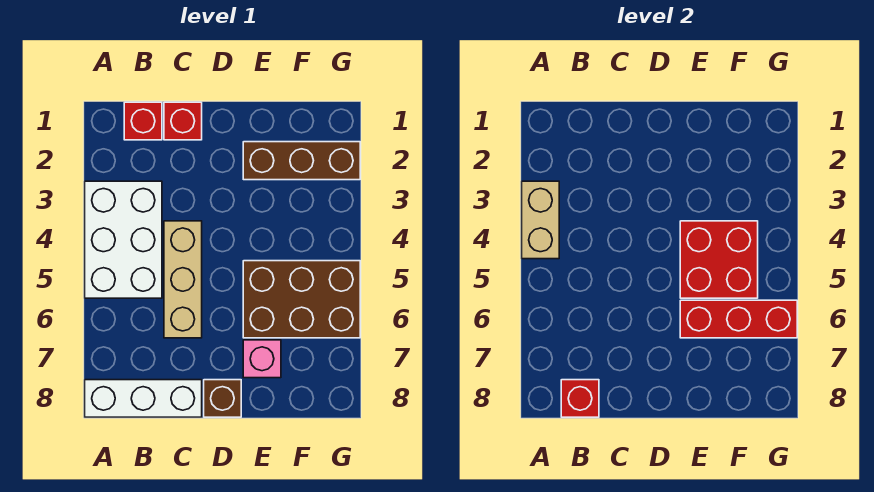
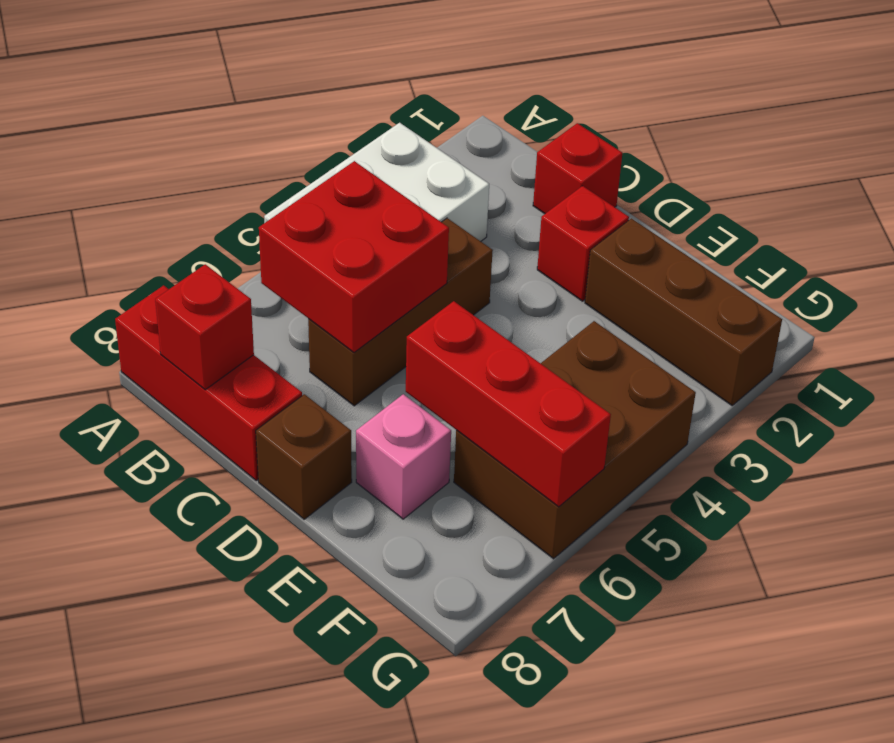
tan brick A3:A4 level 2 -> none
white brick A8:C8 level 1 -> red brick A8:C8 level 1
red brick B1 level 1 -> red brick D2 level 1
tan brick C4:C6 level 1 -> brown brick C4:C6 level 1
red brick E4:F5 level 2 -> red brick B5:C6 level 2
brown brick E5:G6 level 1 -> brown brick F4:G6 level 1

